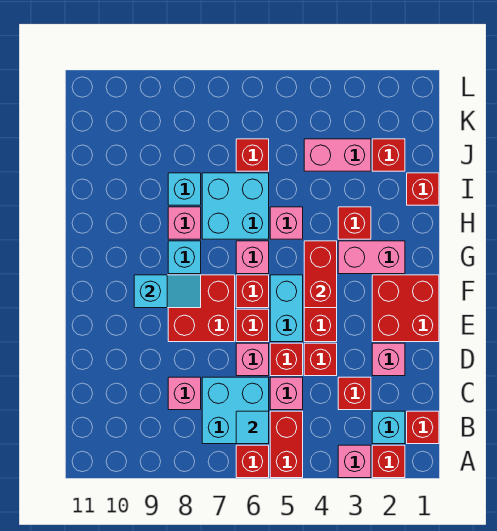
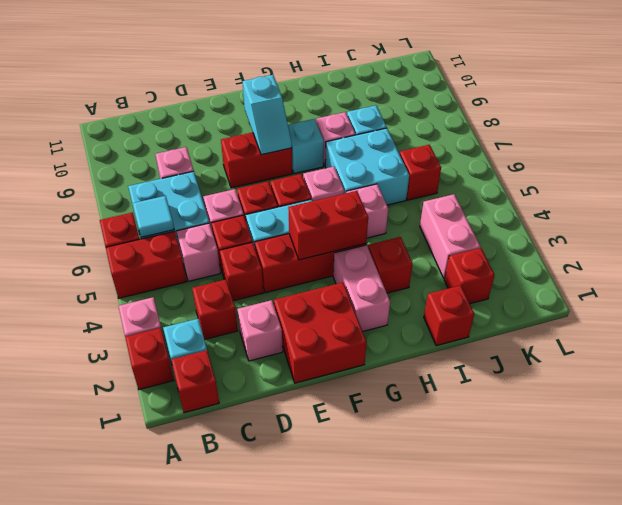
red brick E7:F8 level 1 -> red brick E8:F8 level 1

